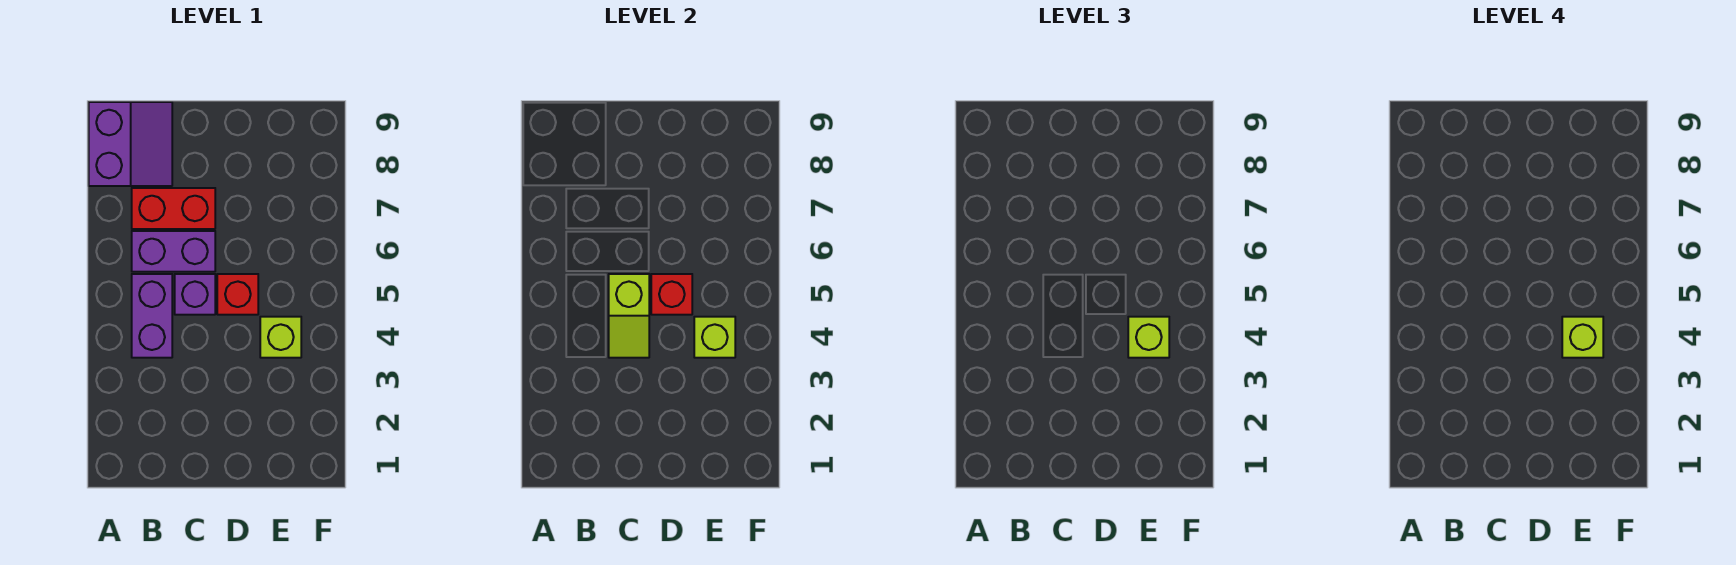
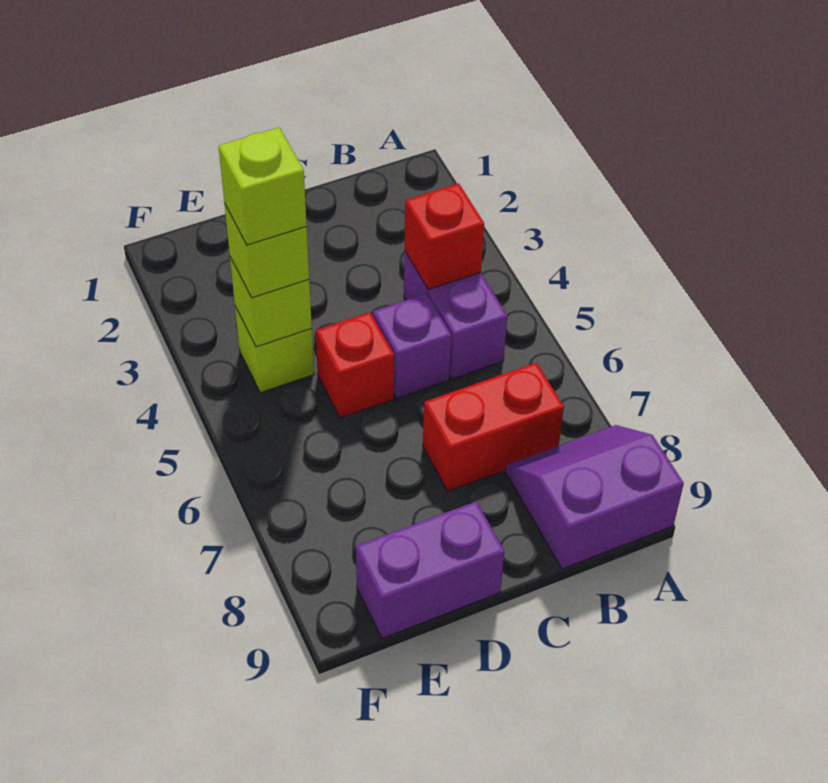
purple slope A8:B9 level 1 top A -> purple slope A8:B9 level 1 top 9
purple brick B6:C6 level 1 -> purple brick D9:E9 level 1
lime slope C4:C5 level 2 top 5 -> none
red brick D5 level 2 -> red brick B4 level 2

